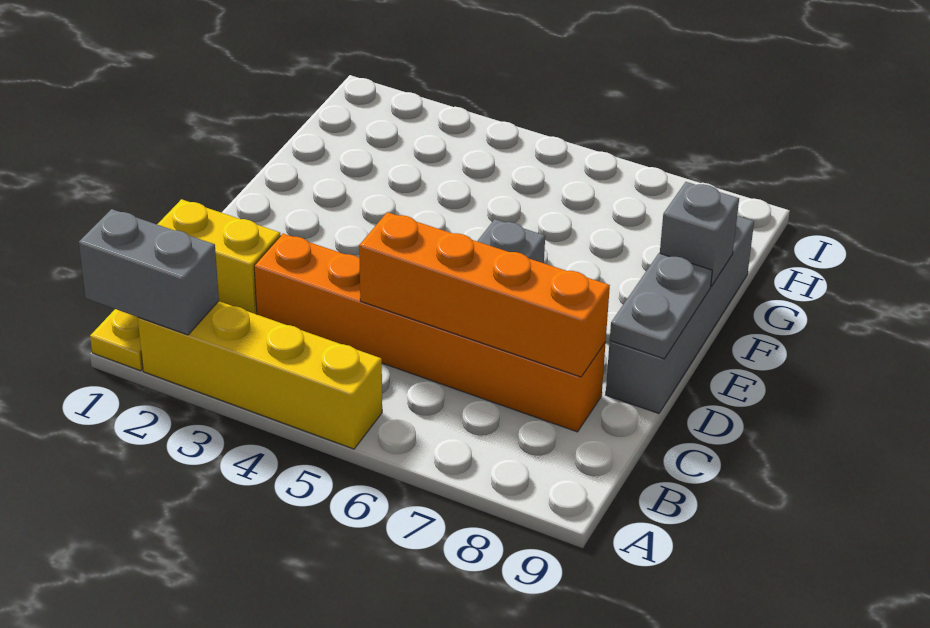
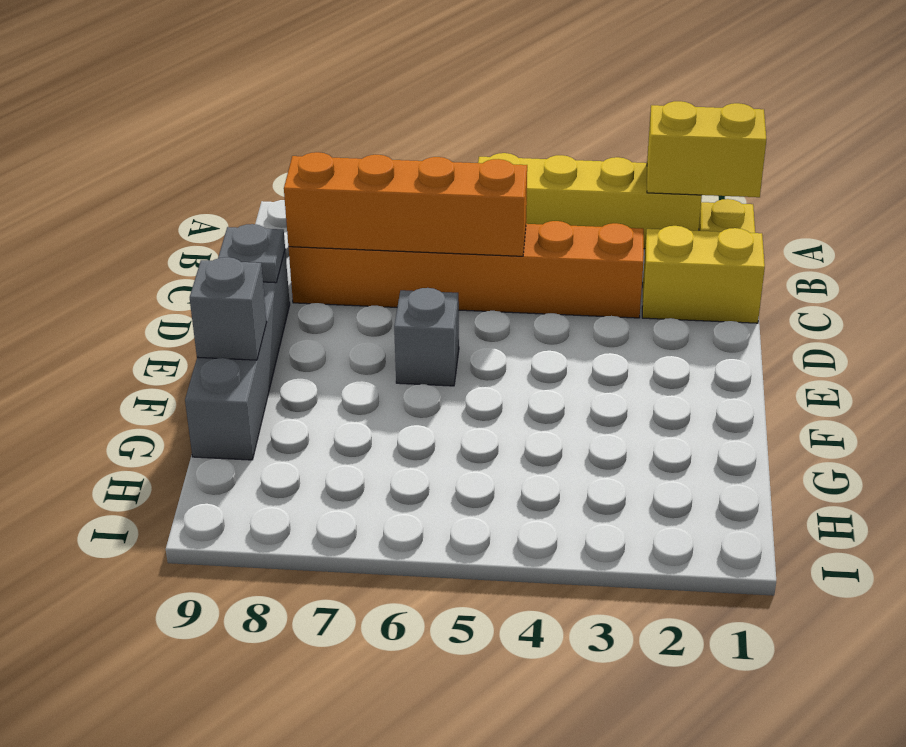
grey brick A1:A2 level 2 -> yellow brick A1:A2 level 2
grey plate D9:E9 level 2 -> grey plate D9 level 2

